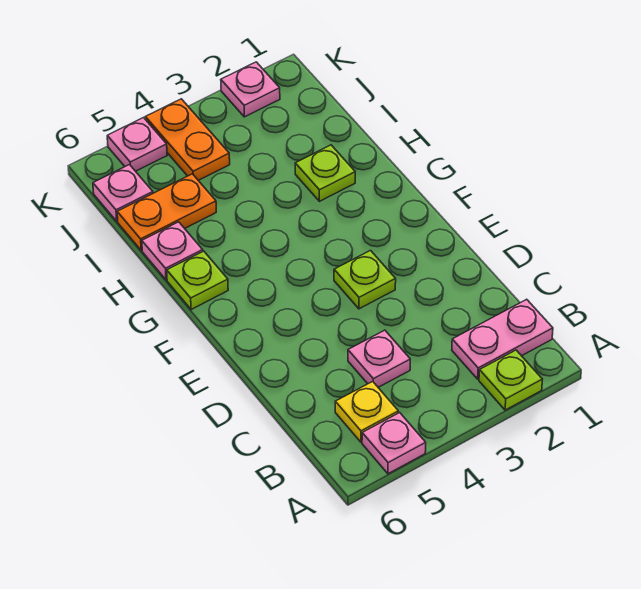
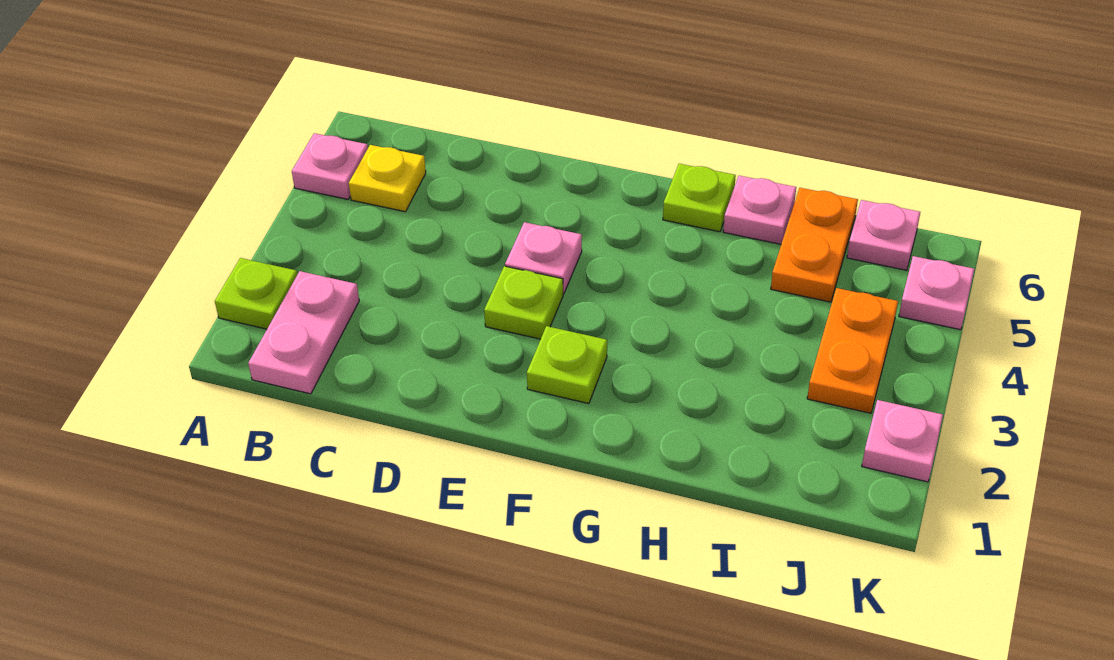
pink plate C4 level 1 -> pink plate E4 level 1
lime plate H2 level 1 -> lime plate F2 level 1
orange plate J4:K4 level 1 -> orange plate J3:J4 level 1

